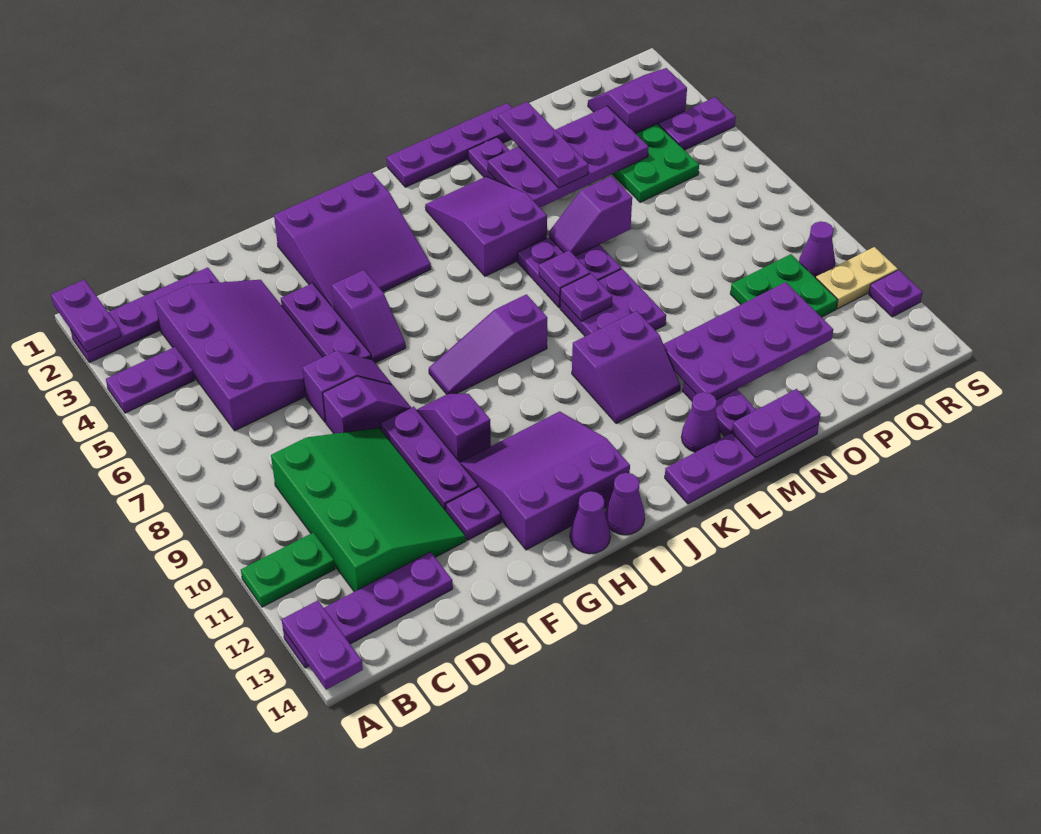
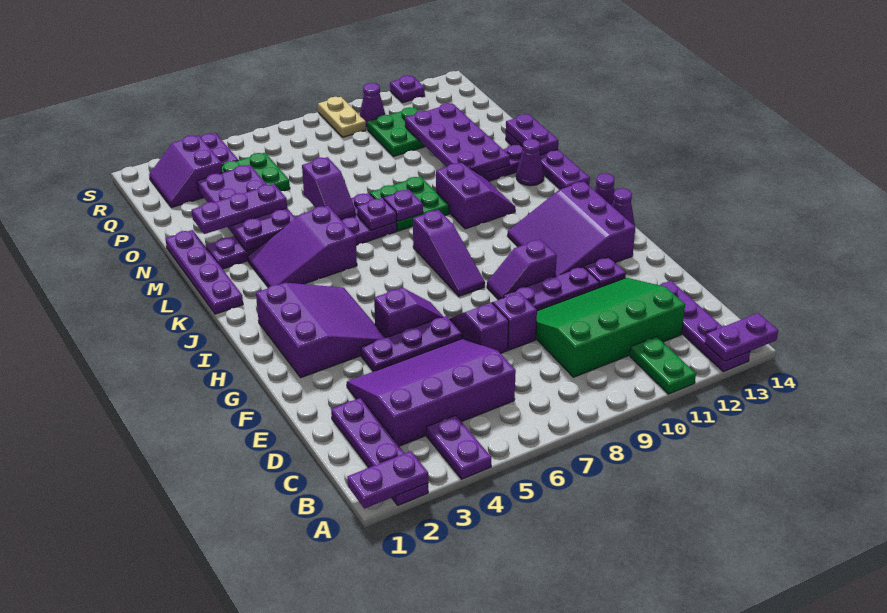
purple plate L8:M9 level 1 -> green plate L8:M9 level 1
tan plate R11:S11 level 1 -> tan plate R9:S9 level 1

